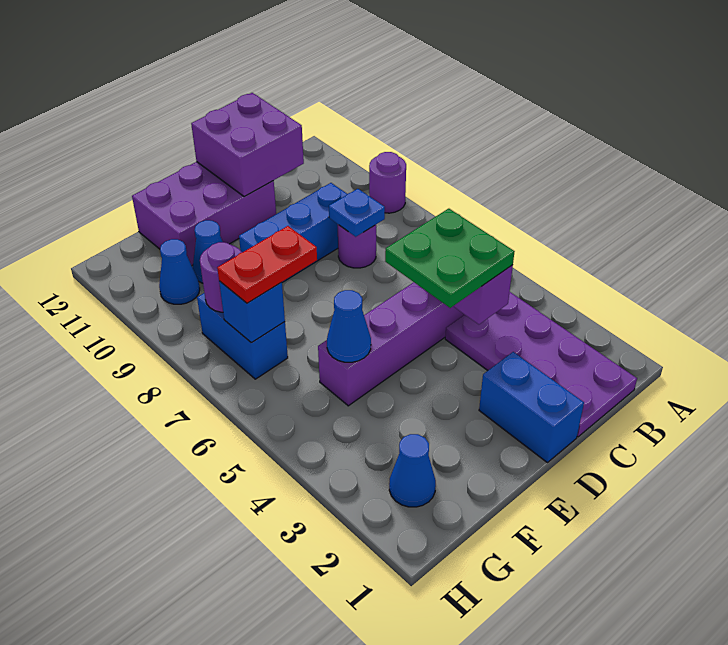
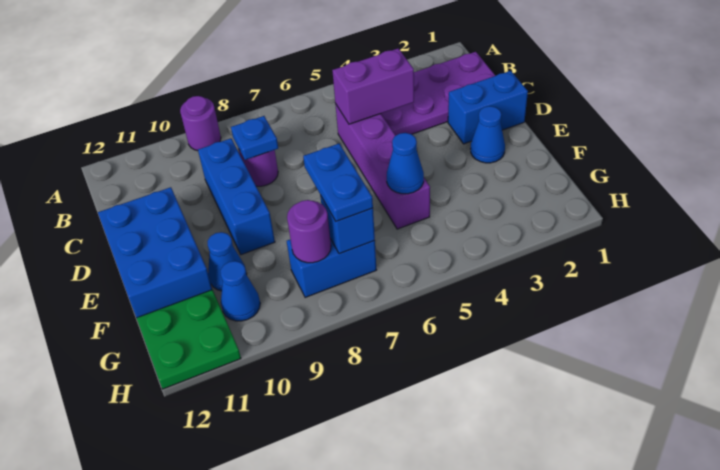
green plate C4:D5 level 3 -> green plate G11:H12 level 1
purple brick C11:D12 level 2 -> none
purple brick D11:F12 level 1 -> blue brick D11:F12 level 1
red plate F7:G7 level 3 -> blue plate F7:G7 level 3
blue cone G2 level 1 -> blue cone E2 level 1

